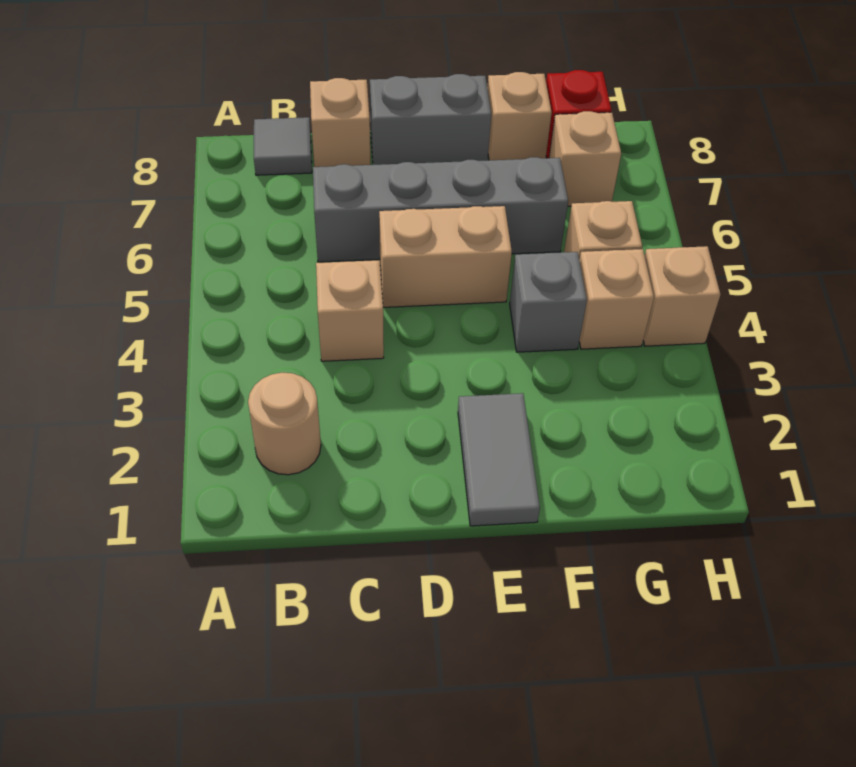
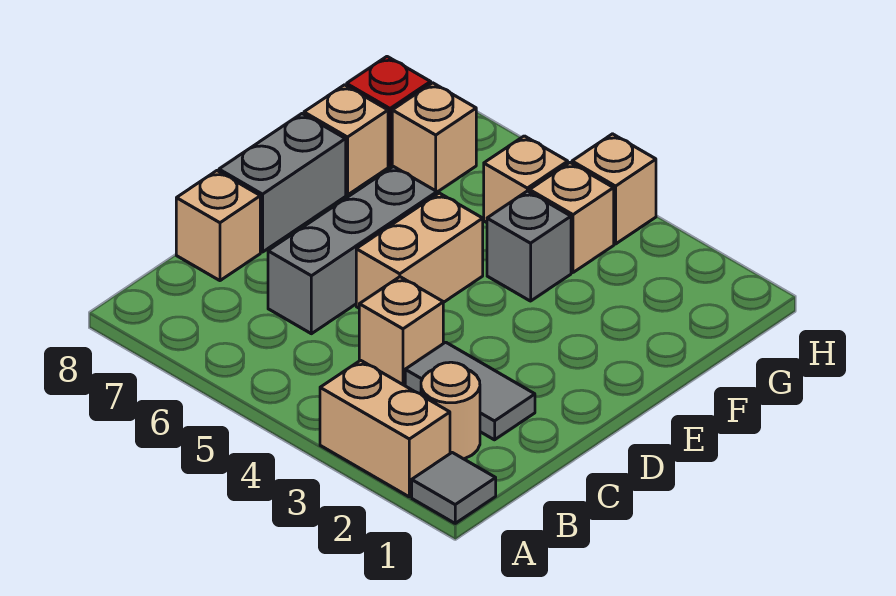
none -> tan brick A2:A3 level 1
grey tile B8 level 1 -> grey tile A1 level 1
grey brick C6:F6 level 1 -> grey brick C6:E6 level 1
grey tile E1:E2 level 1 -> grey tile C2:C3 level 1

